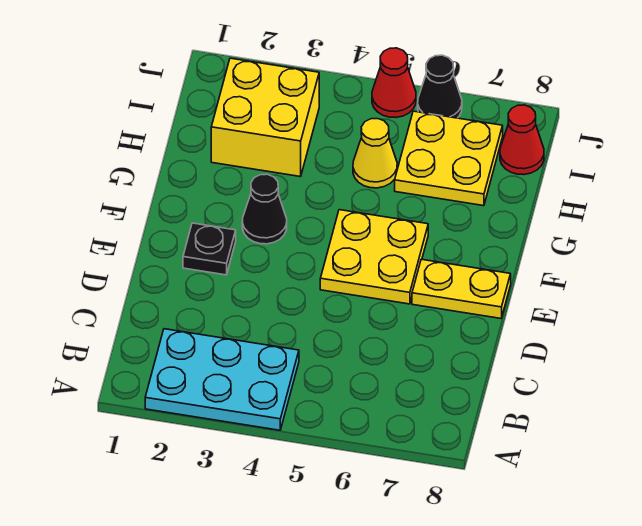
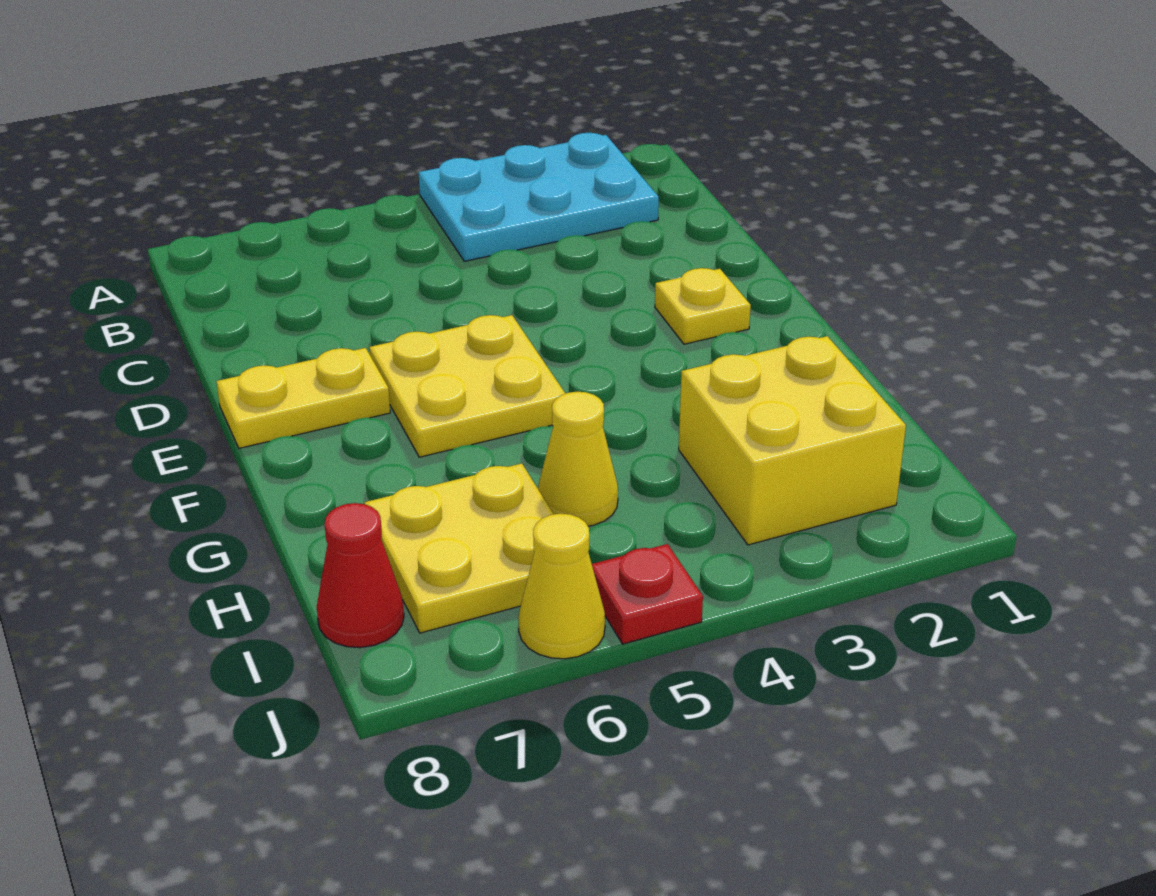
black plate E2 level 1 -> yellow plate E2 level 1
black cone F3 level 1 -> none
red cone J5 level 1 -> red plate J5 level 1
black cone J6 level 1 -> yellow cone J6 level 1

